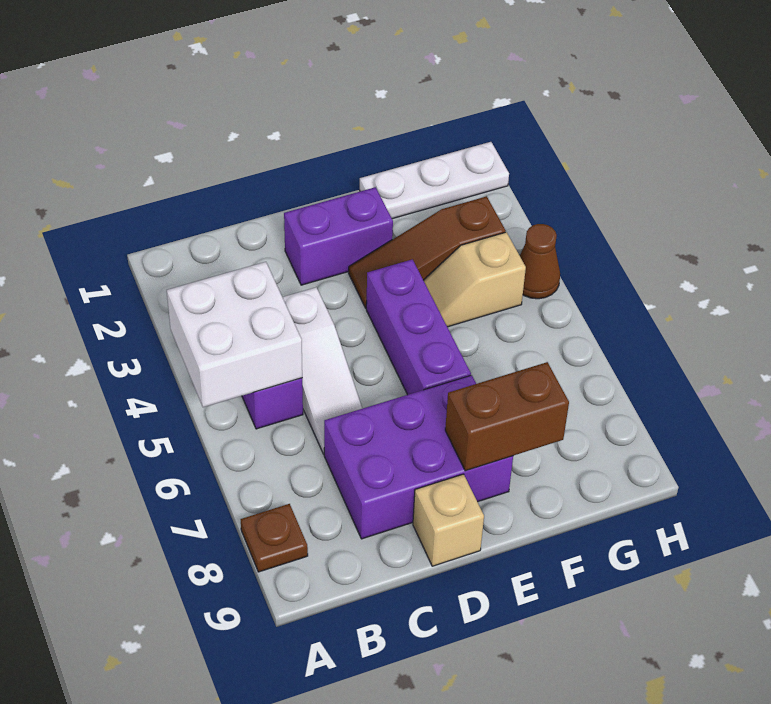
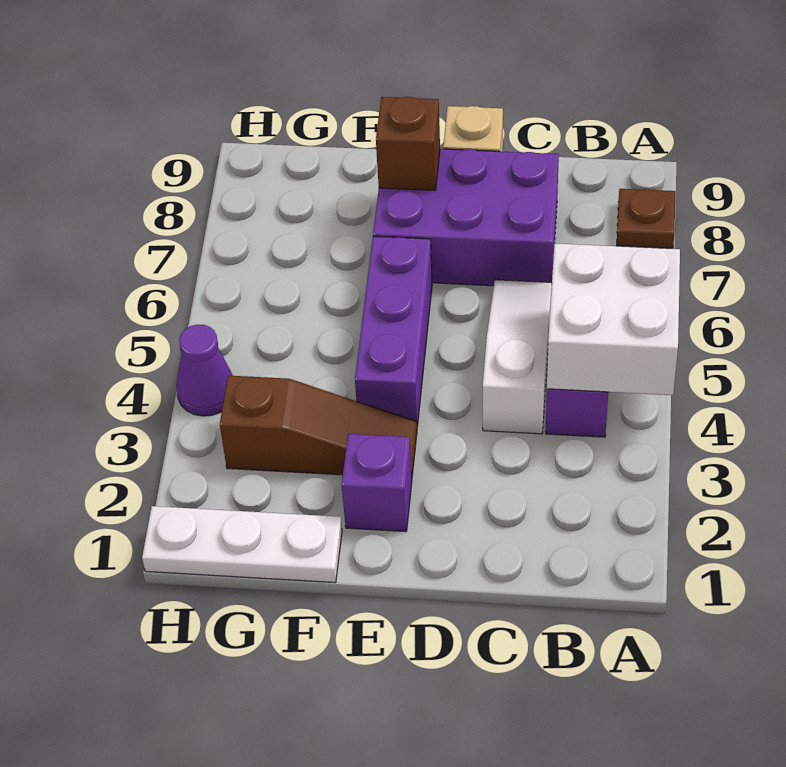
purple brick D2:E2 level 1 -> purple brick E2 level 1
brown brick E8:F8 level 2 -> brown brick E8 level 2
tan slope F4:G4 level 1 top G -> none
brown cone H4 level 1 -> purple cone H4 level 1

